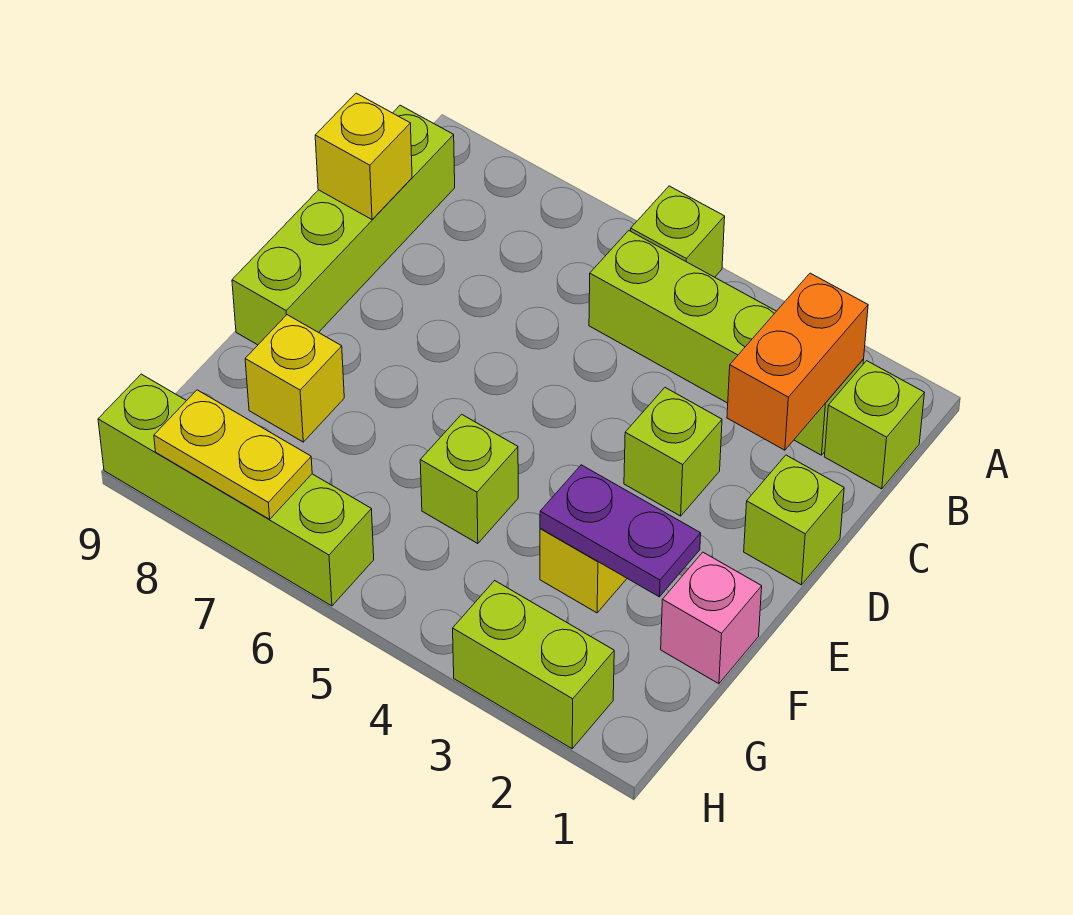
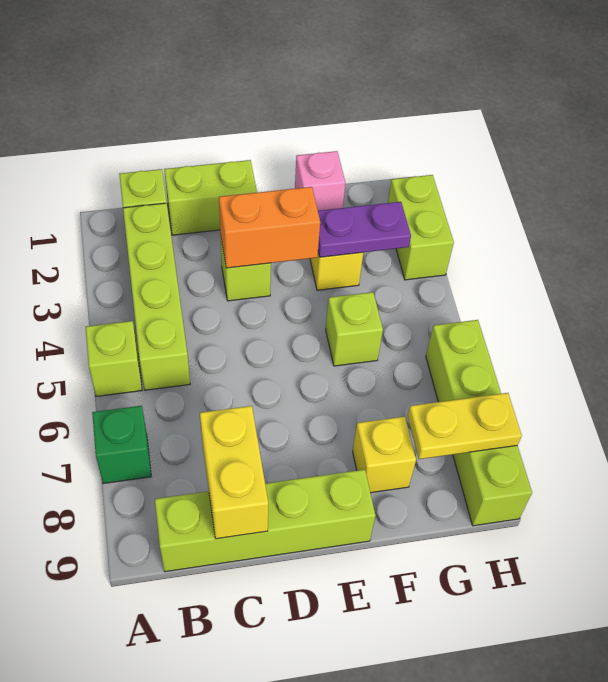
none -> green brick A7 level 1
orange brick B2:C2 level 2 -> orange brick D3:E3 level 2
yellow brick C9 level 2 -> yellow brick C8:C9 level 2
lime brick D1 level 1 -> lime brick C1:D1 level 1
purple plate F2:F3 level 2 -> purple plate F3:G3 level 2
yellow plate H7:H8 level 2 -> yellow plate G8:H8 level 2

